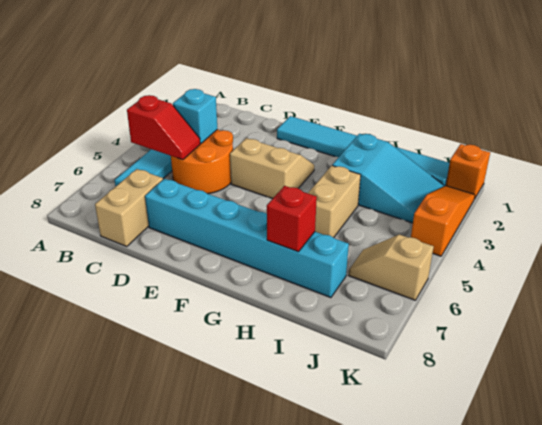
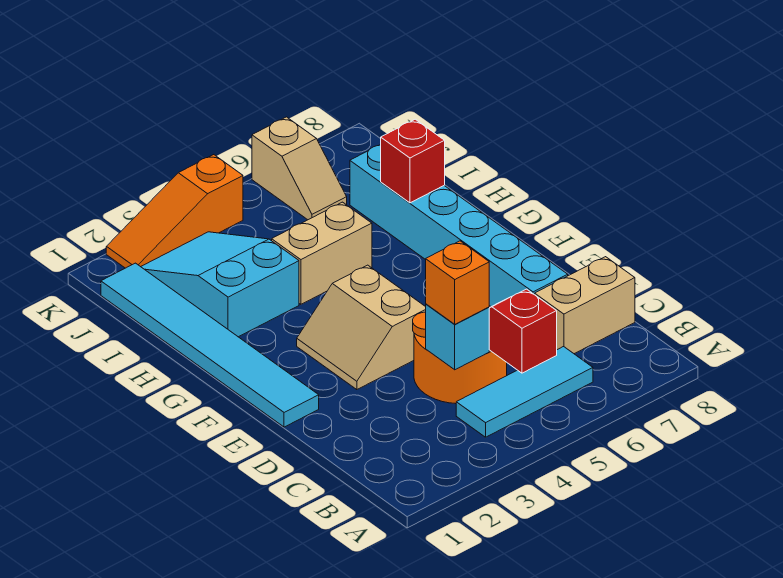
orange brick K1 level 1 -> orange brick C4 level 3

